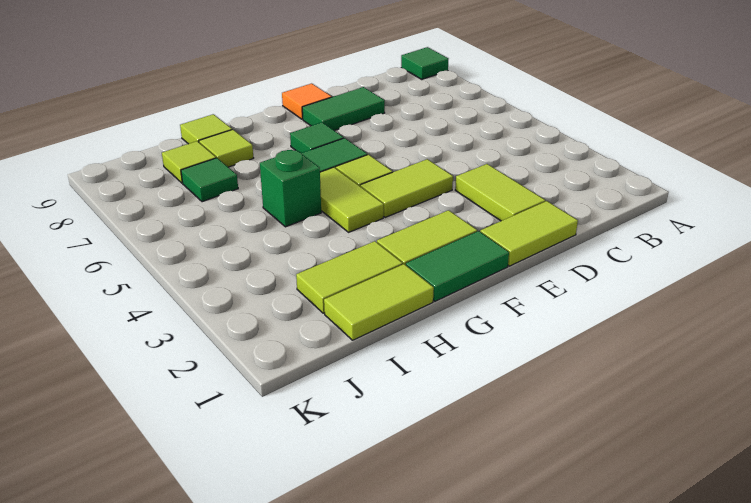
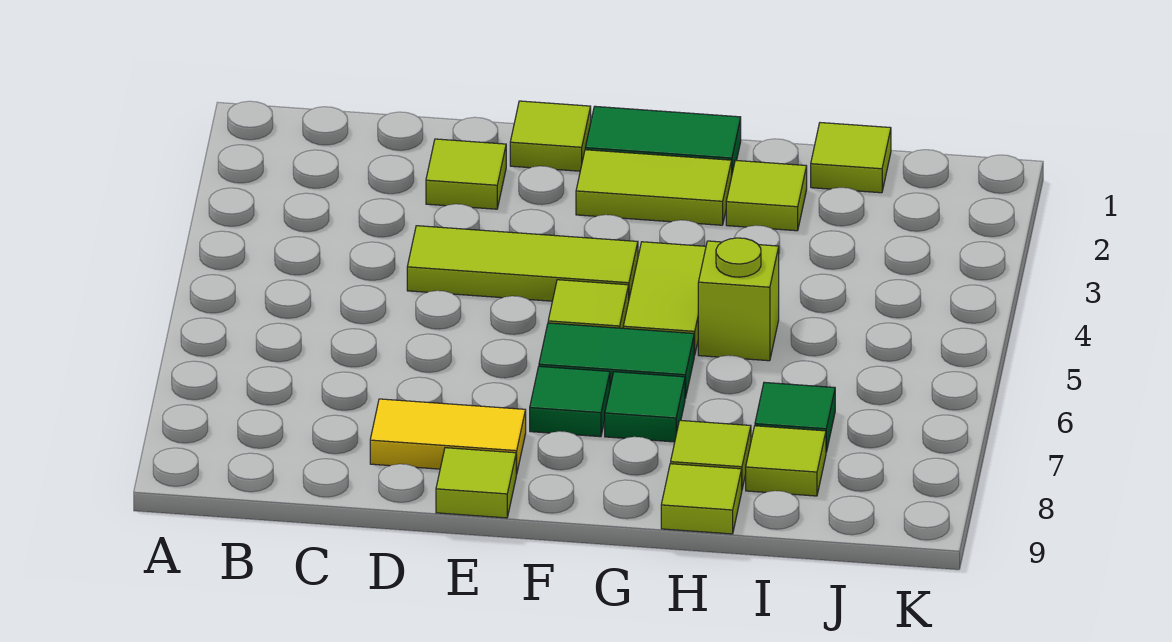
green tile A9 level 1 -> green tile G7 level 1
lime tile D1:E1 level 1 -> lime tile E1 level 1
lime tile D2:D3 level 1 -> lime tile D2 level 1
green tile D8:E8 level 1 -> yellow tile D8:E8 level 1
lime tile E4:F4 level 1 -> lime tile D4:F4 level 1
orange tile E9 level 1 -> lime tile E9 level 1
lime tile H1:I1 level 1 -> lime tile I1 level 1
lime tile H2:I2 level 1 -> lime tile H2 level 1
green brick H5 level 1 -> lime brick H5 level 1

